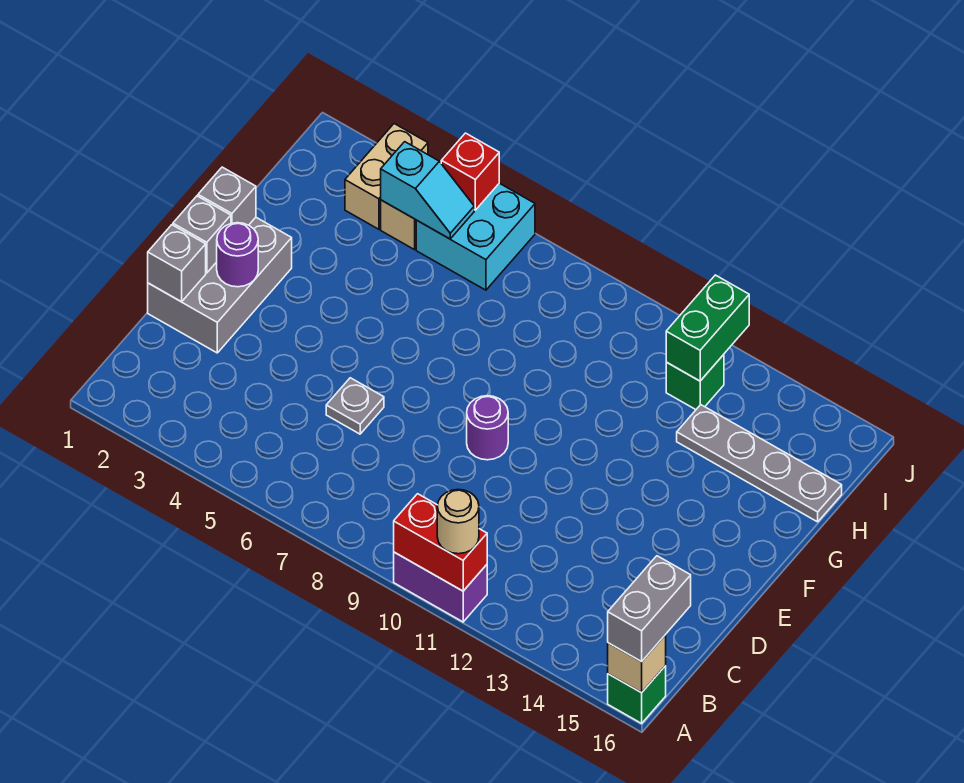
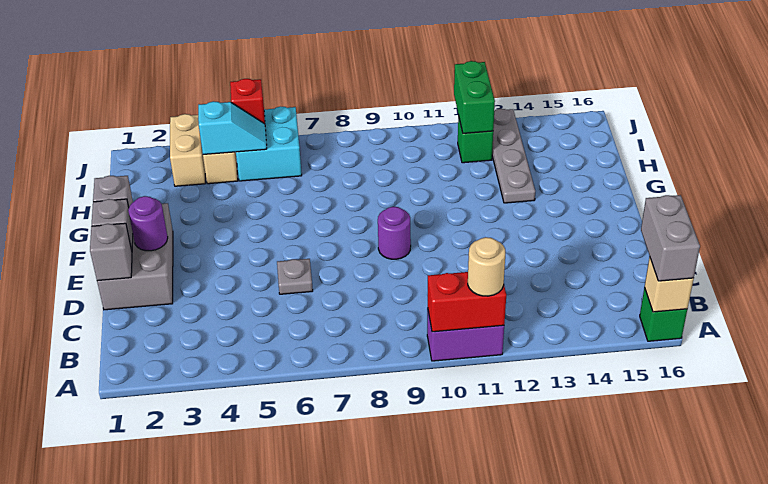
grey plate H13:H16 level 1 -> grey plate G13:J13 level 1

